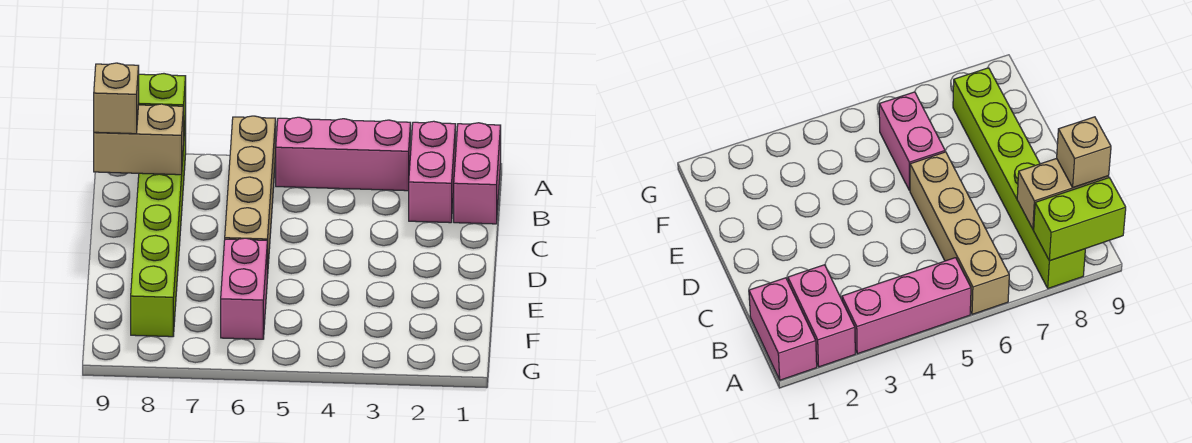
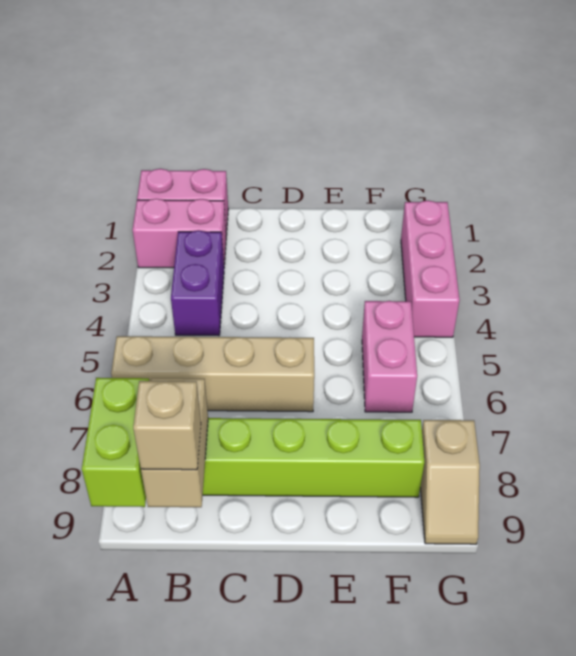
pink brick A3:A5 level 1 -> pink brick G2:G4 level 1
none -> purple brick B3:B4 level 1
pink brick E6:F6 level 1 -> pink brick F5:F6 level 1
none -> tan slope G8:G9 level 1 top 8

